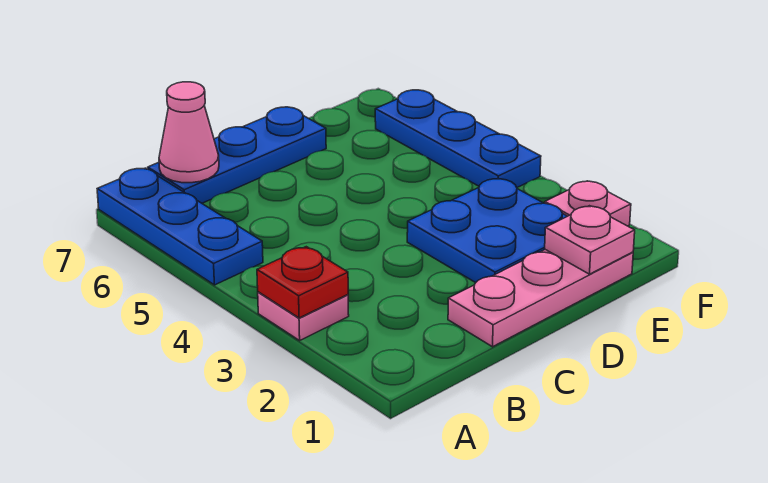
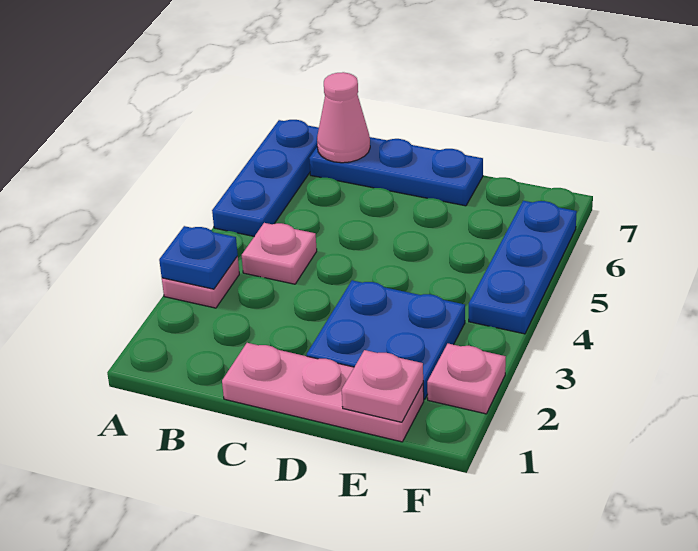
red plate A3 level 2 -> blue plate A3 level 2
none -> pink plate B4 level 1

